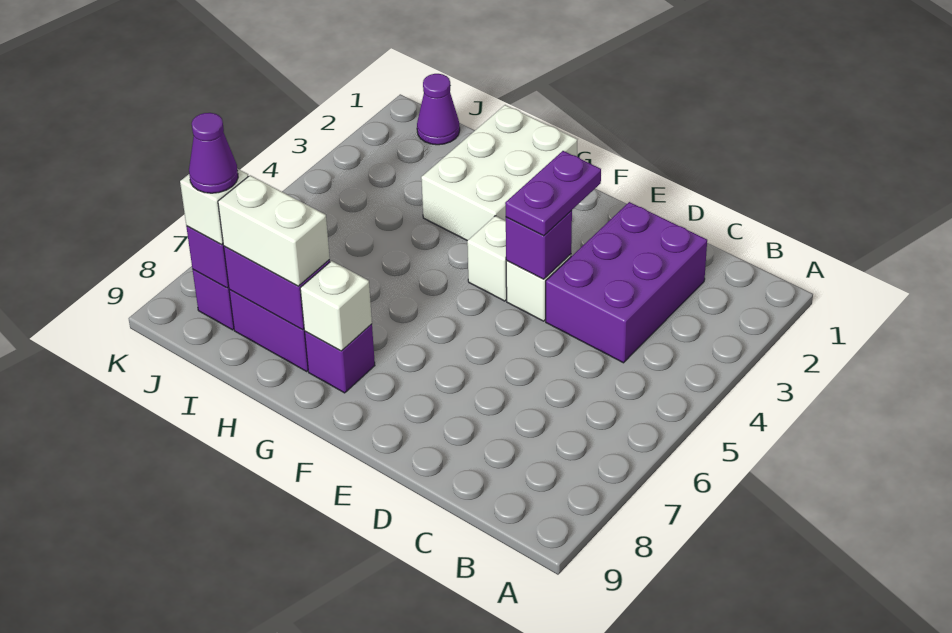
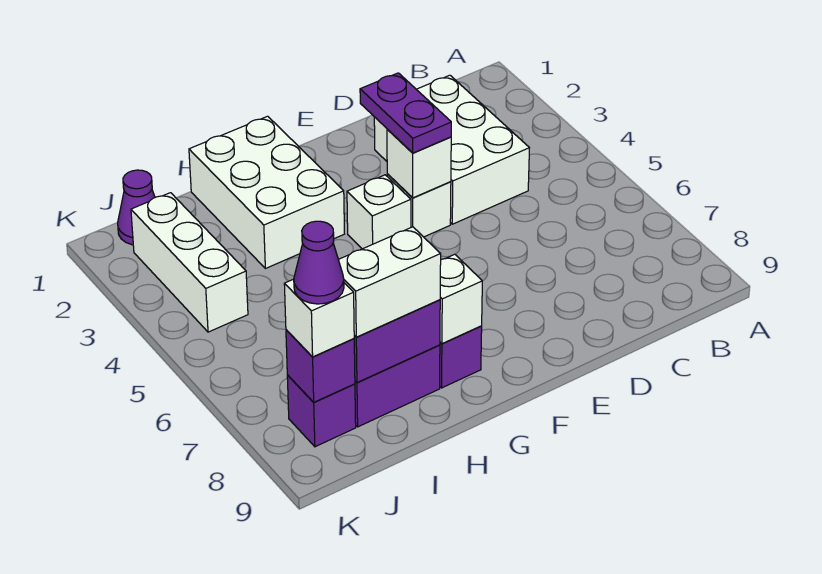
purple brick C2:D4 level 1 -> white brick C2:D4 level 1
purple brick E4 level 2 -> white brick E4 level 2
none -> white brick J2:J4 level 1

